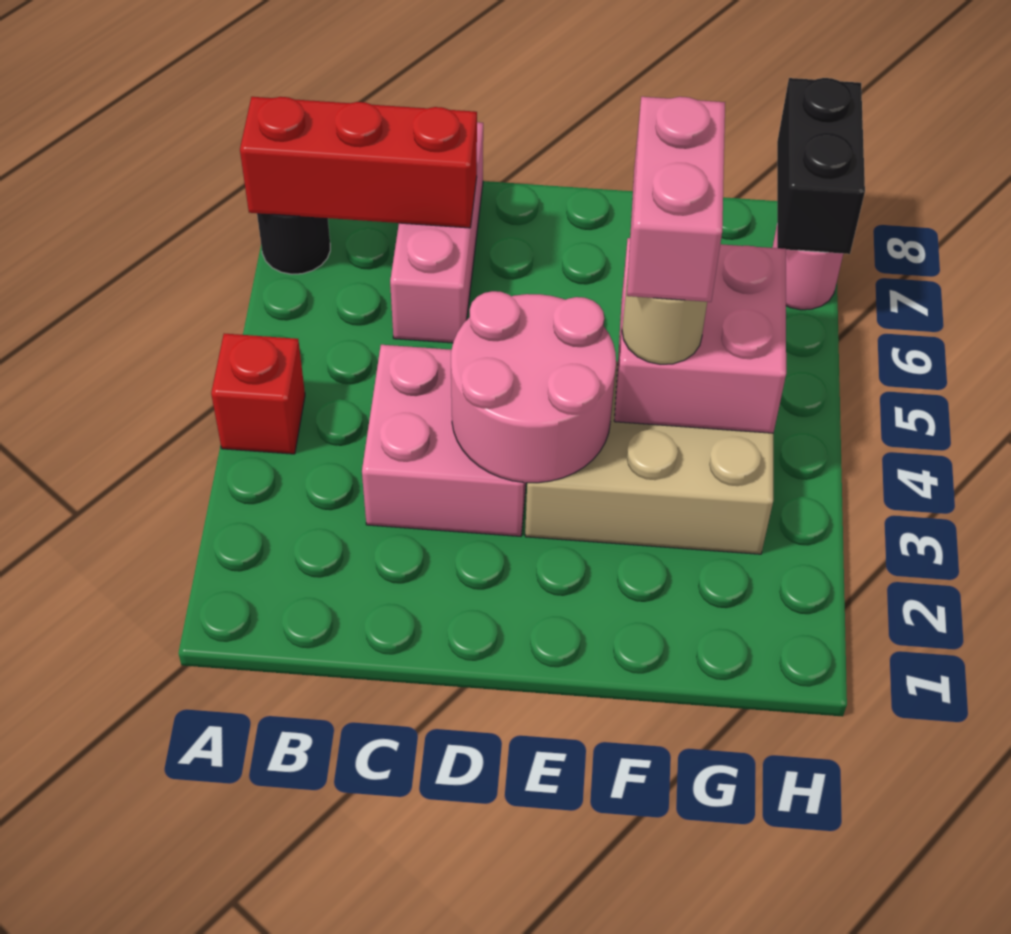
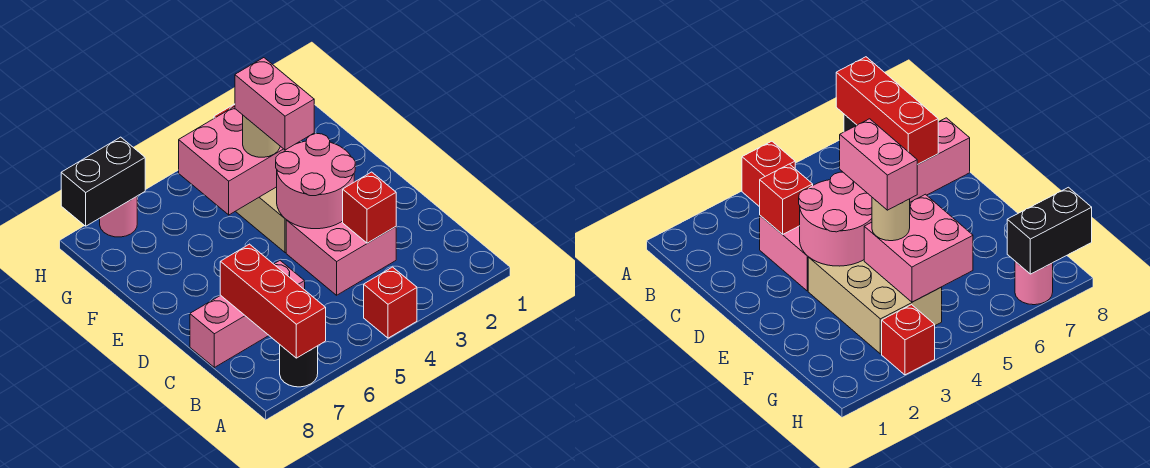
none -> red brick C3 level 2
pink brick F4:F5 level 4 -> pink brick E4:F4 level 4
none -> red brick H3 level 1

